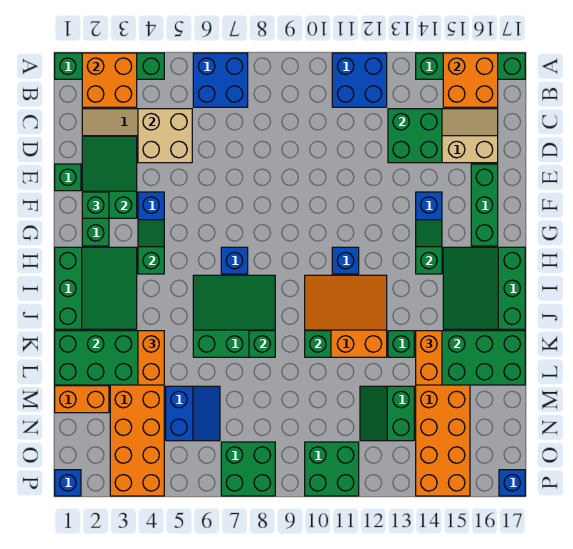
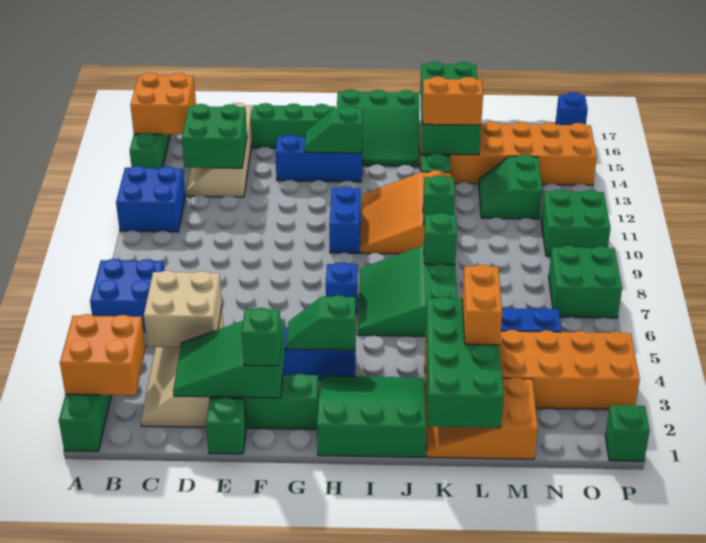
blue brick H11 level 1 -> blue brick H10:H11 level 1
orange brick K4:L4 level 3 -> orange brick L3:L4 level 3
green slope M12:N13 level 1 top 13 -> green slope M12:N13 level 1 top N
blue brick P1 level 1 -> green brick P1 level 1

